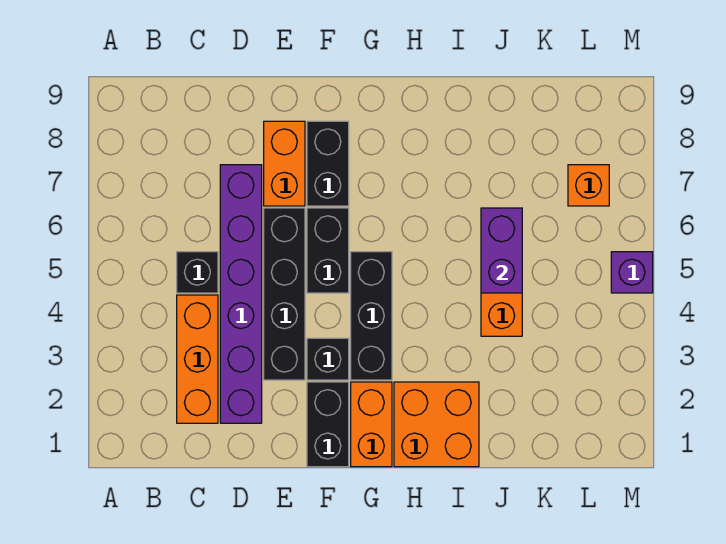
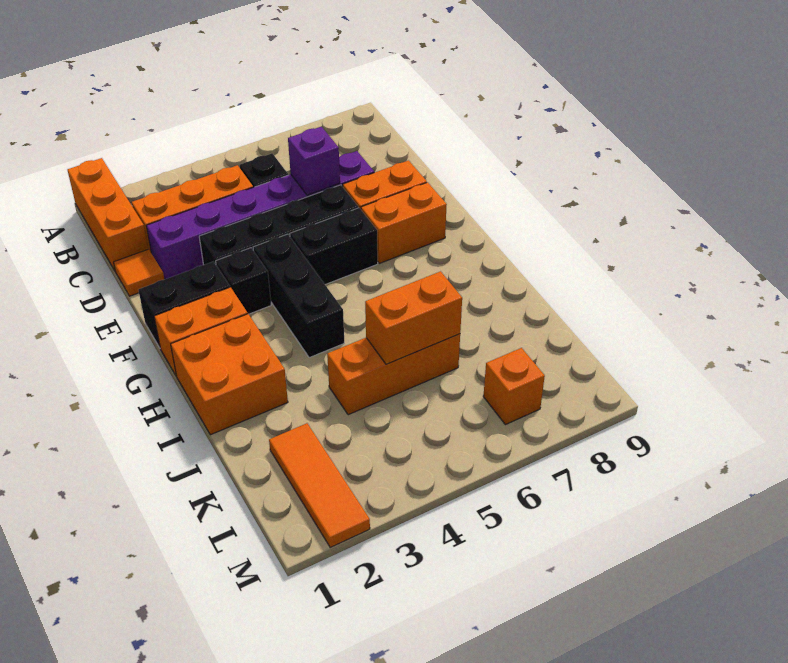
none -> orange brick A1:C1 level 1
none -> orange tile D1 level 1
black brick F7:F8 level 1 -> orange brick F7:F8 level 1
black brick G3:G5 level 1 -> black brick F4:H4 level 1
purple brick J5:J6 level 2 -> orange brick J5:J6 level 2
none -> orange tile K2:M2 level 1
purple brick M5 level 1 -> purple brick D6 level 2

